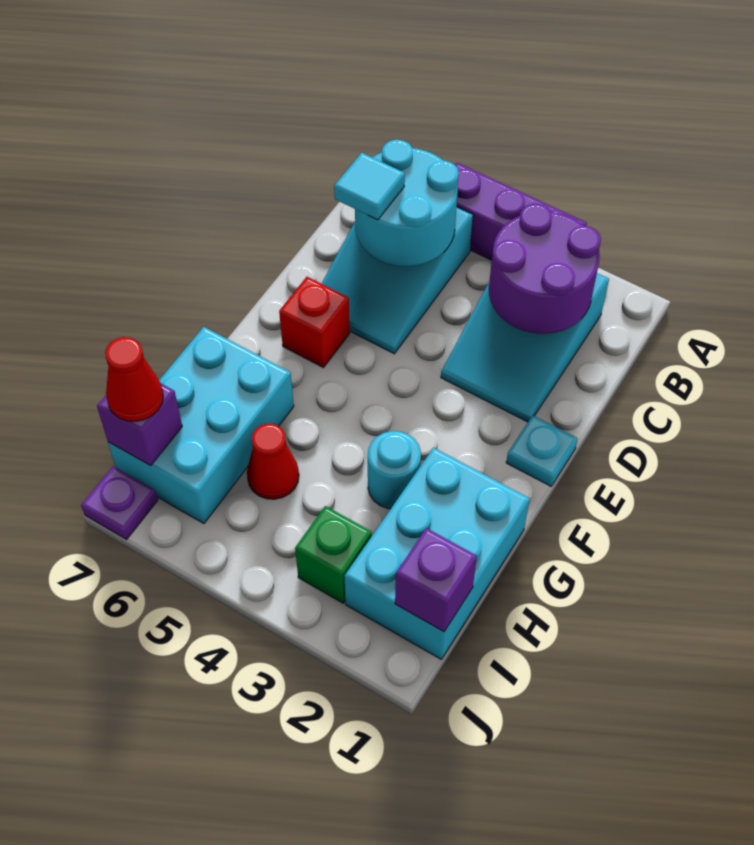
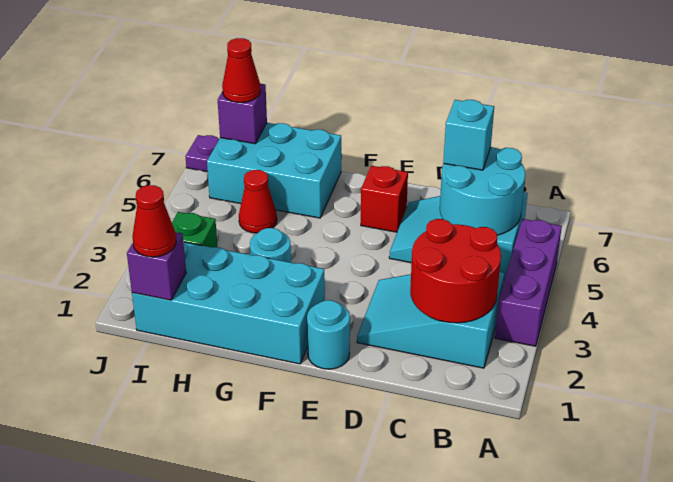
purple round brick B2:C3 level 2 -> red round brick B2:C3 level 2
cyan tile C6 level 3 -> cyan brick C6 level 3
cyan plate E1 level 1 -> cyan round brick E1 level 1
cyan brick G1:I2 level 1 -> cyan brick F1:I2 level 1
none -> red cone I1 level 3

